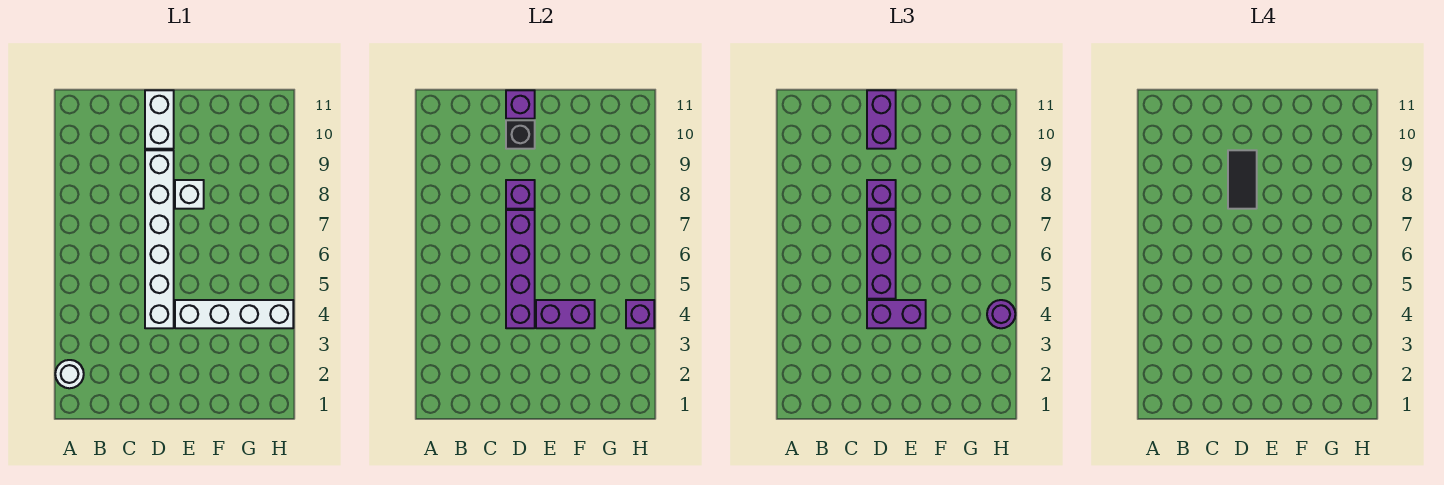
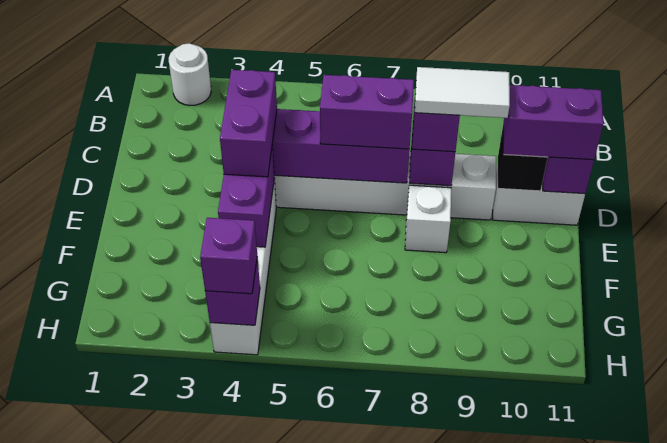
purple brick D5:D7 level 3 -> purple brick D6:D7 level 3
black tile D8:D9 level 4 -> white tile D8:D9 level 4
purple round brick H4 level 3 -> purple brick H4 level 3

